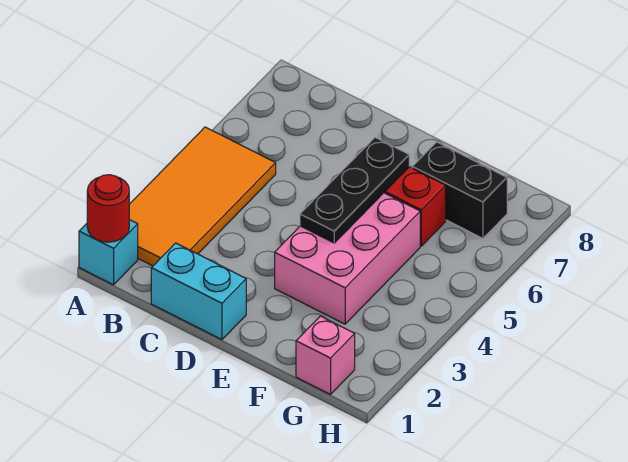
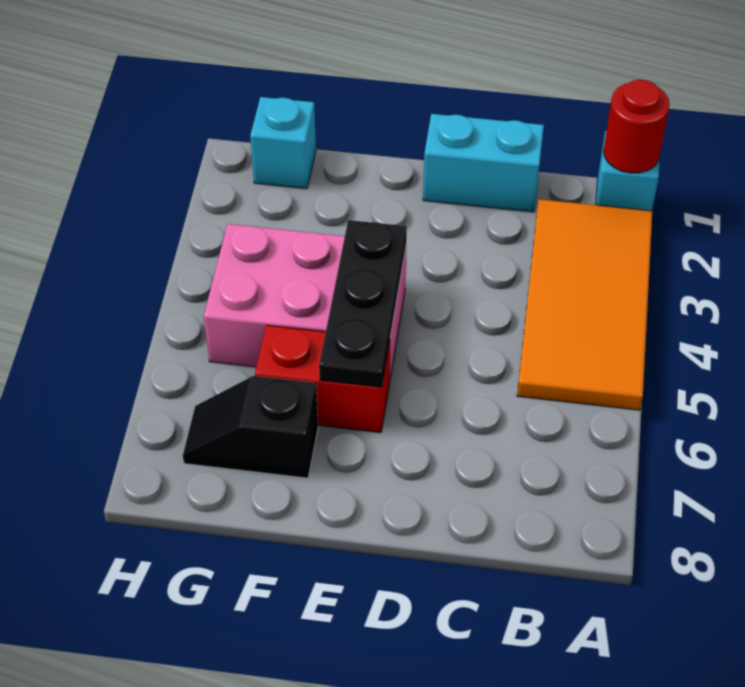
pink brick E3:F5 level 1 -> pink brick E4:G5 level 1
black brick F7:G7 level 1 -> black slope F7:G7 level 1 top F
pink brick G1 level 1 -> cyan brick G1 level 1

